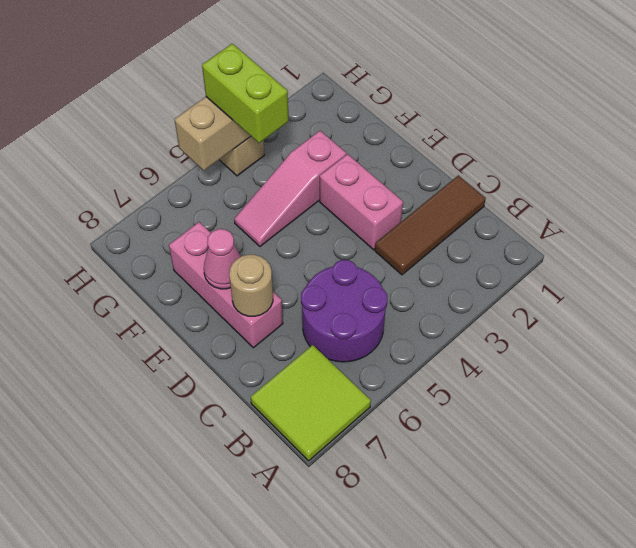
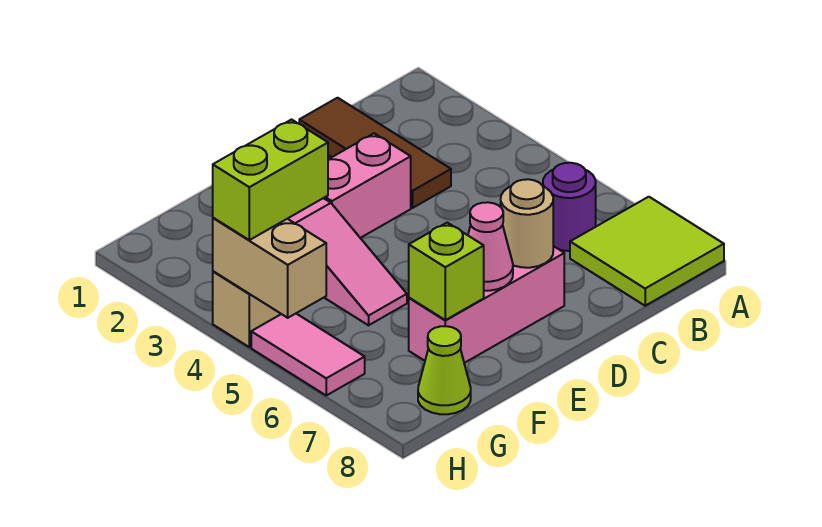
purple round brick B5:C6 level 1 -> purple round brick B6 level 1
none -> lime brick F7 level 2
none -> lime cone G8 level 1
none -> pink tile H5:H6 level 1

